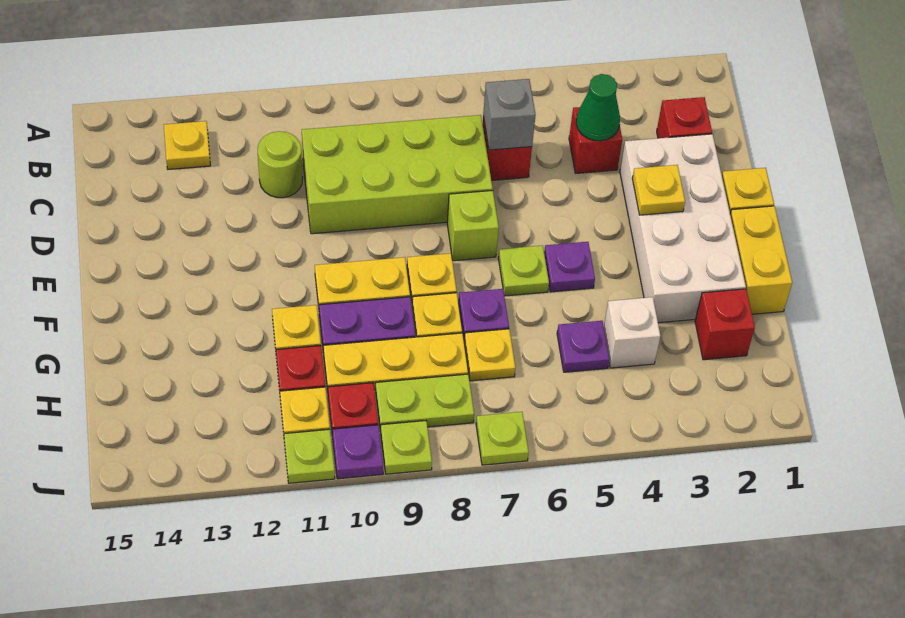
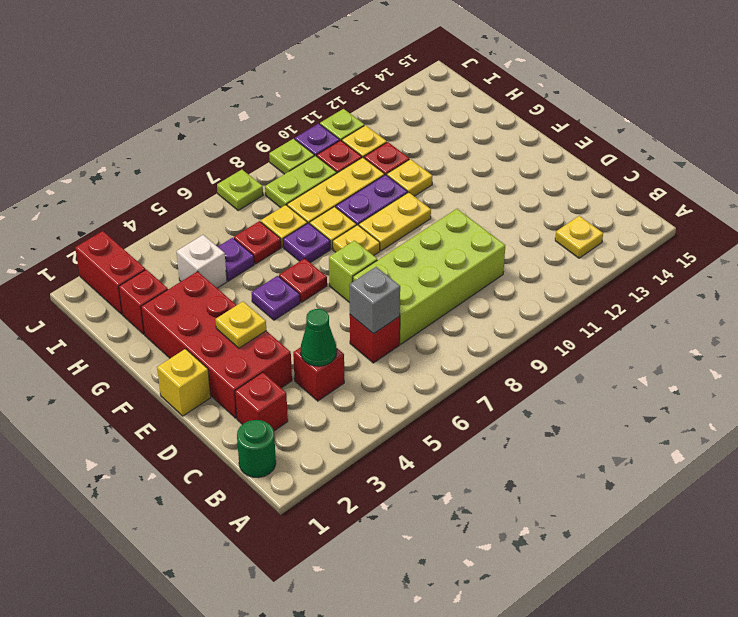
none -> green round brick B1 level 1
lime round brick C11 level 1 -> none
white brick D2:G3 level 1 -> red brick D2:G3 level 1
yellow brick F1:G1 level 1 -> none
lime plate F6 level 1 -> red plate F6 level 1
none -> red plate H6 level 1
none -> red brick I2:J2 level 1

